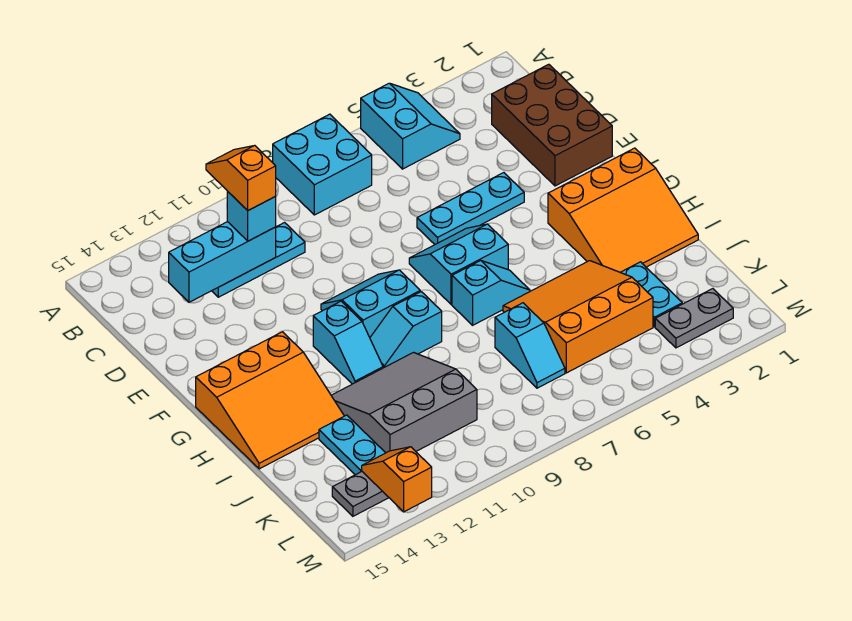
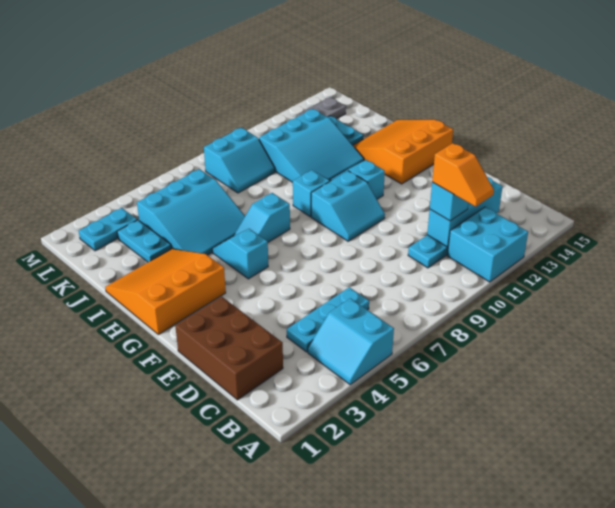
cyan brick A7:B8 level 1 -> cyan brick A11:B12 level 1
cyan plate E4:E6 level 1 -> cyan plate C4:C6 level 1
cyan slope F6:G7 level 1 top G -> cyan slope K8:L9 level 1 top L
orange slope I4:K6 level 1 top K -> cyan slope I4:K6 level 1 top K
grey slope I10:K12 level 1 top K -> cyan slope I10:K12 level 1 top K
cyan slope J7:K7 level 1 top J -> cyan slope G5:H5 level 1 top G
grey plate L2:L3 level 1 -> cyan plate L2:L3 level 1
orange slope L13:M13 level 2 top M -> none

